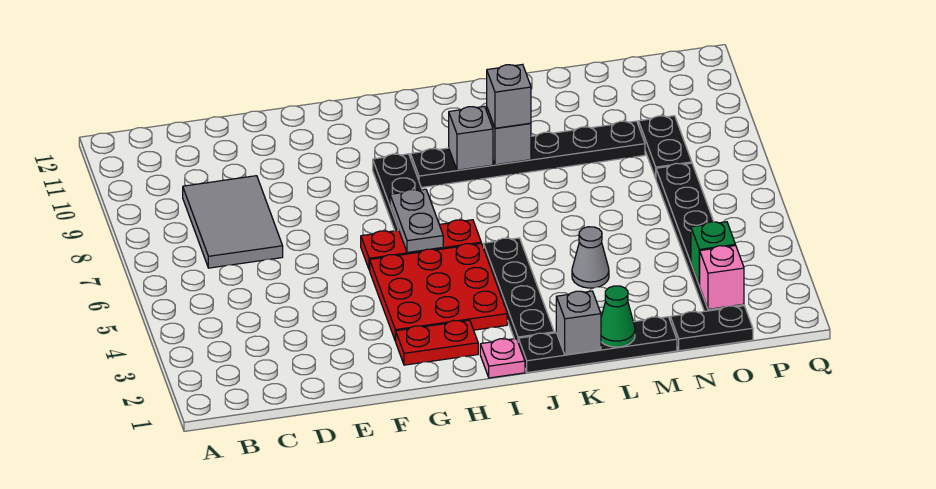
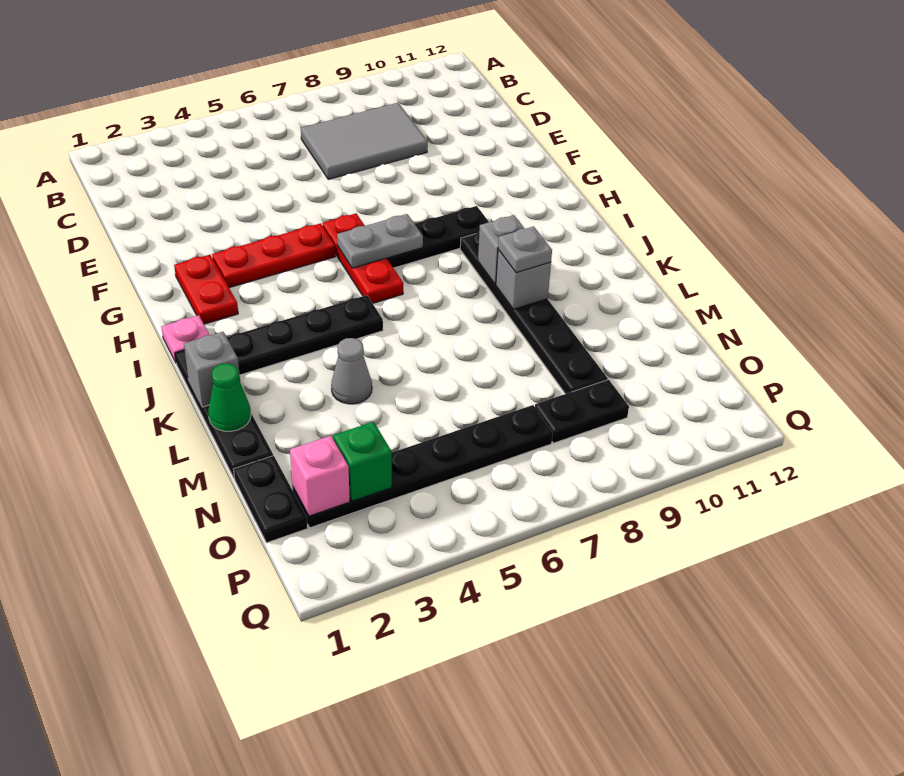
red plate G3:I5 level 1 -> red plate G3:G5 level 1
grey brick K9 level 3 -> grey plate K9 level 3

